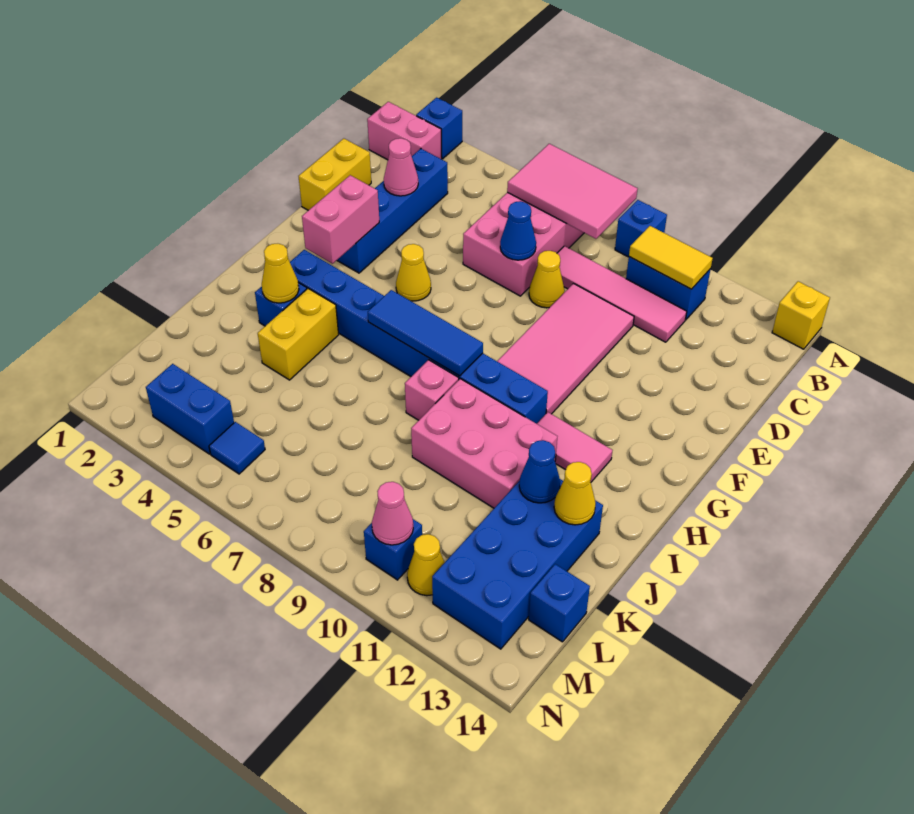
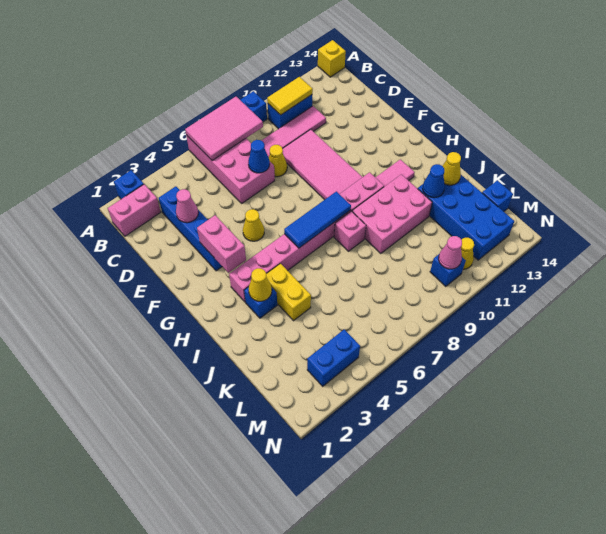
yellow brick D1:E1 level 1 -> none
blue brick H3:H10 level 1 -> pink brick H3:H10 level 1
blue tile M5 level 1 -> none

